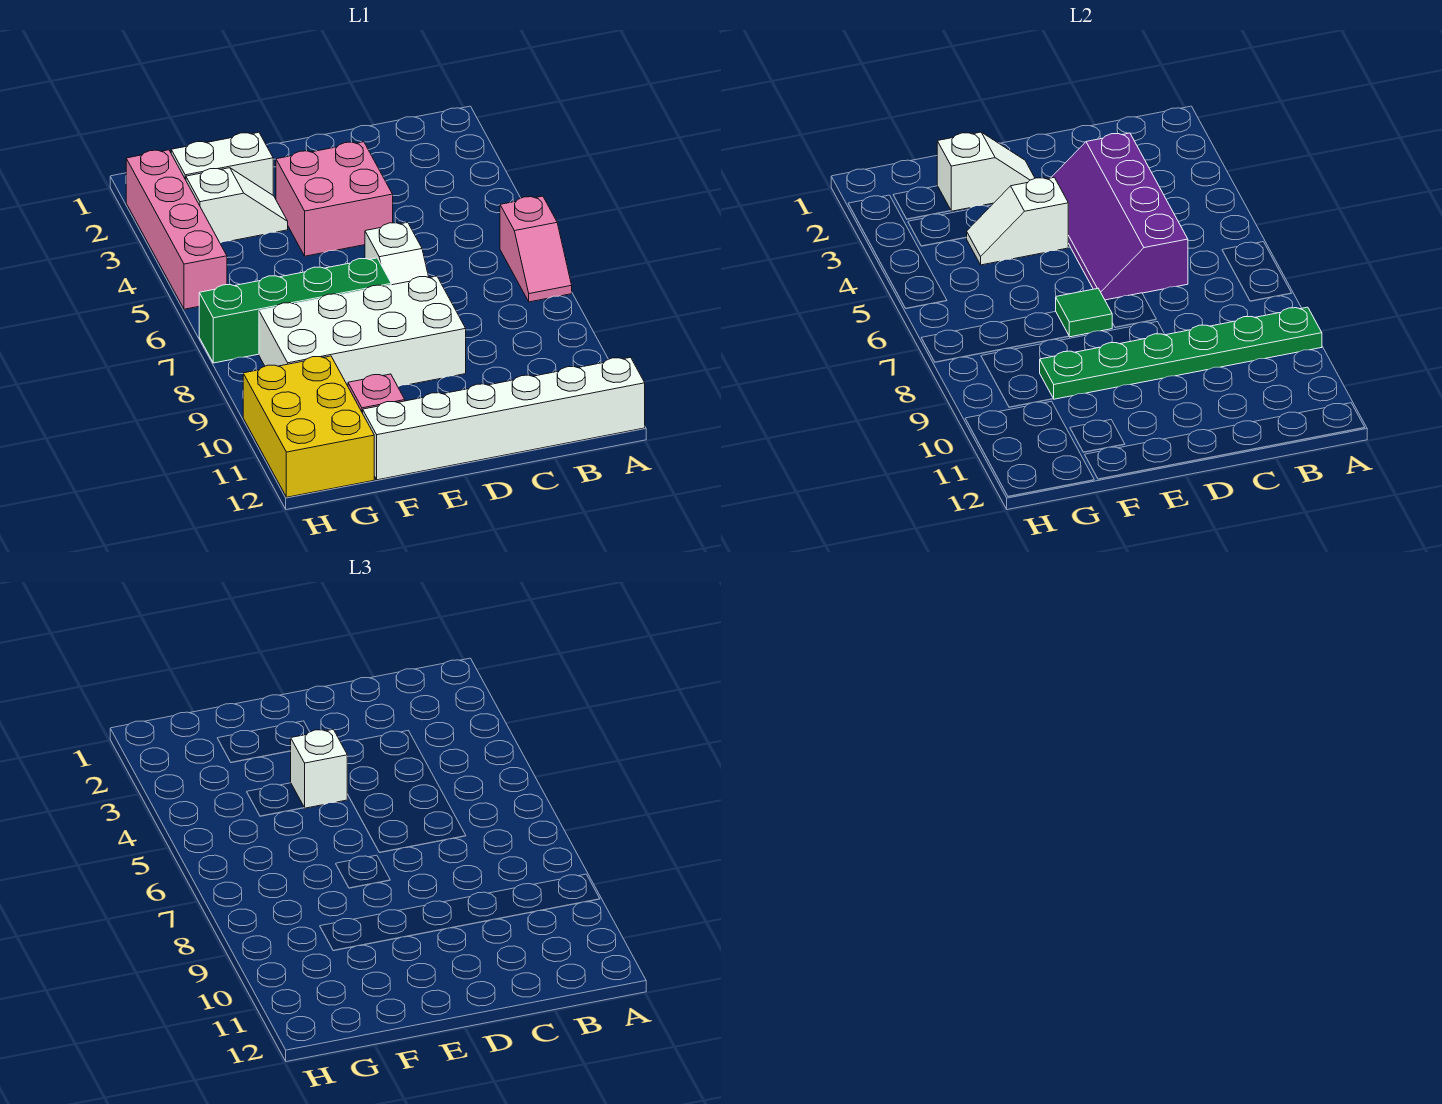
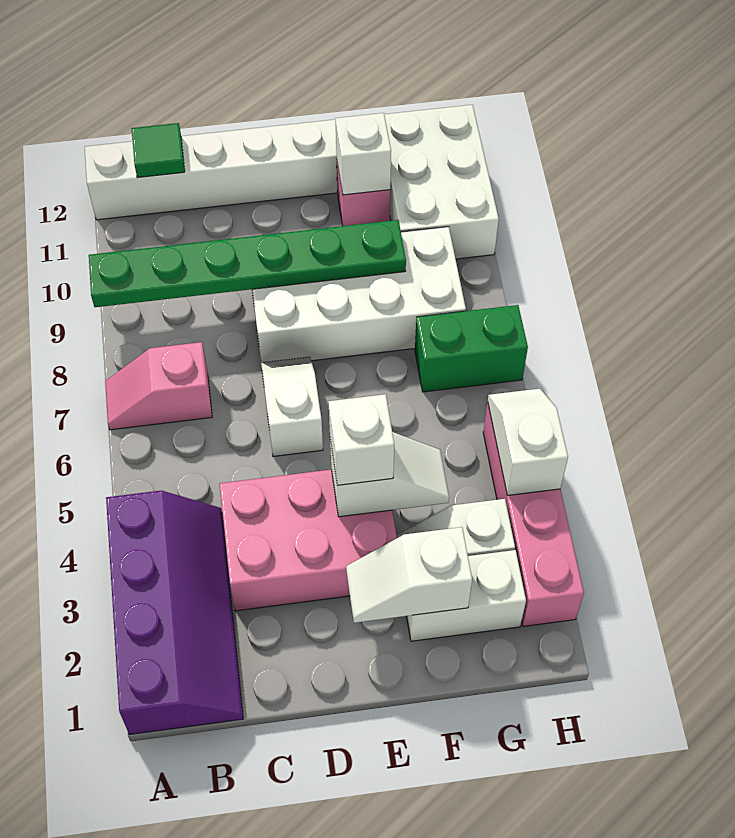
pink slope A6:A7 level 1 top 6 -> pink slope A7:B7 level 1 top B
purple slope C3:D6 level 2 top C -> purple slope A1:B4 level 1 top A
pink brick D3:E4 level 1 -> pink brick C3:E4 level 1
green brick E7:H7 level 1 -> green brick G7:H7 level 1
green tile E7 level 2 -> green tile B12 level 2
none -> white brick F11 level 2
yellow brick G10:H12 level 1 -> white brick G10:H12 level 1
none -> white slope H4:H5 level 2 top 4

